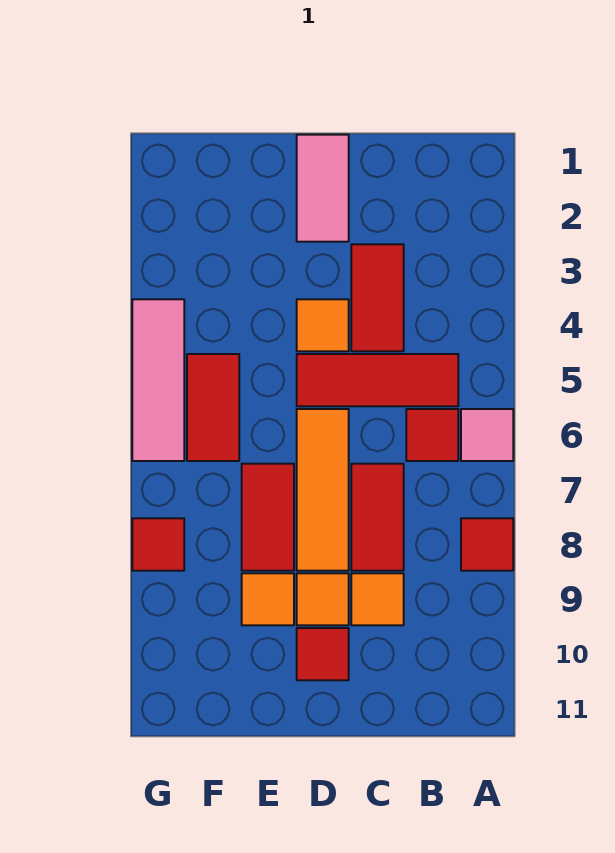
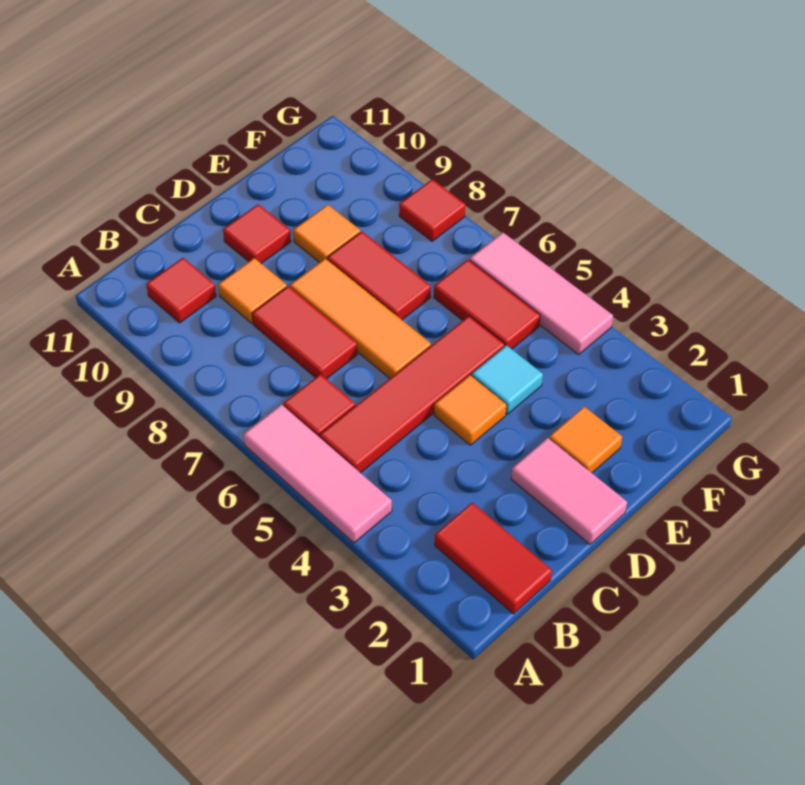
pink tile A6 level 1 -> pink tile A4:A6 level 1
red tile A8 level 1 -> red tile B10 level 1
red tile B5:D5 level 1 -> red tile B5:E5 level 1
red tile C3:C4 level 1 -> red tile B1:B2 level 1
orange tile D9 level 1 -> orange tile E2 level 1
none -> cyan tile E4 level 1

